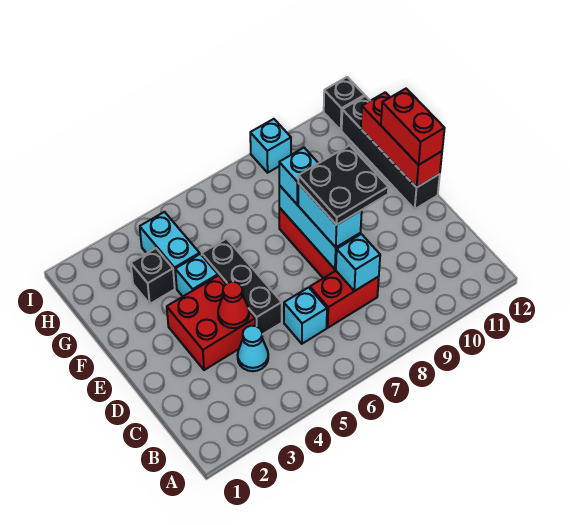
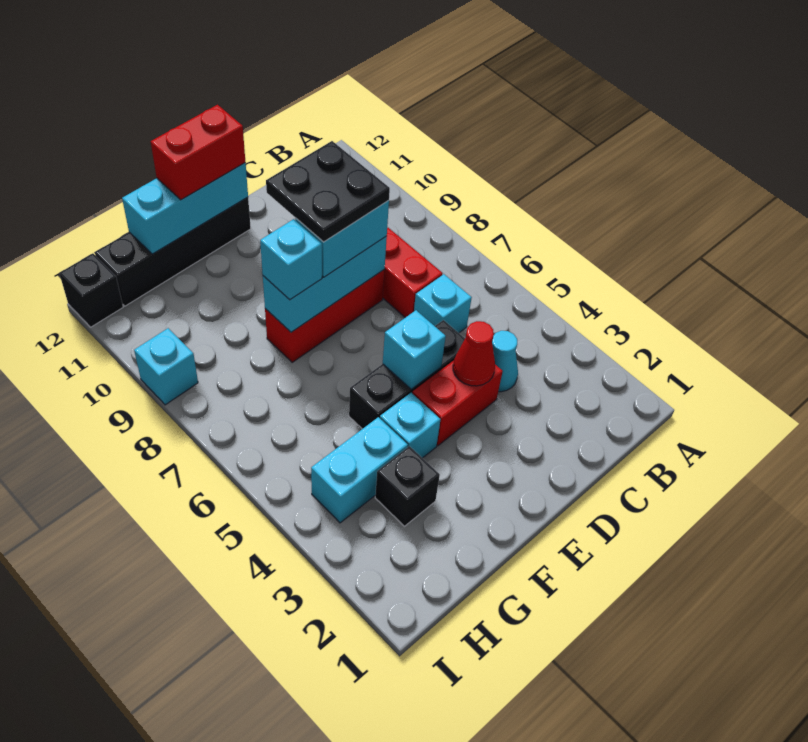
cyan brick C8 level 2 -> cyan brick E5 level 2
red brick D3:E4 level 1 -> red brick D4:E4 level 1
red brick E12:G12 level 2 -> cyan brick E12:G12 level 2

